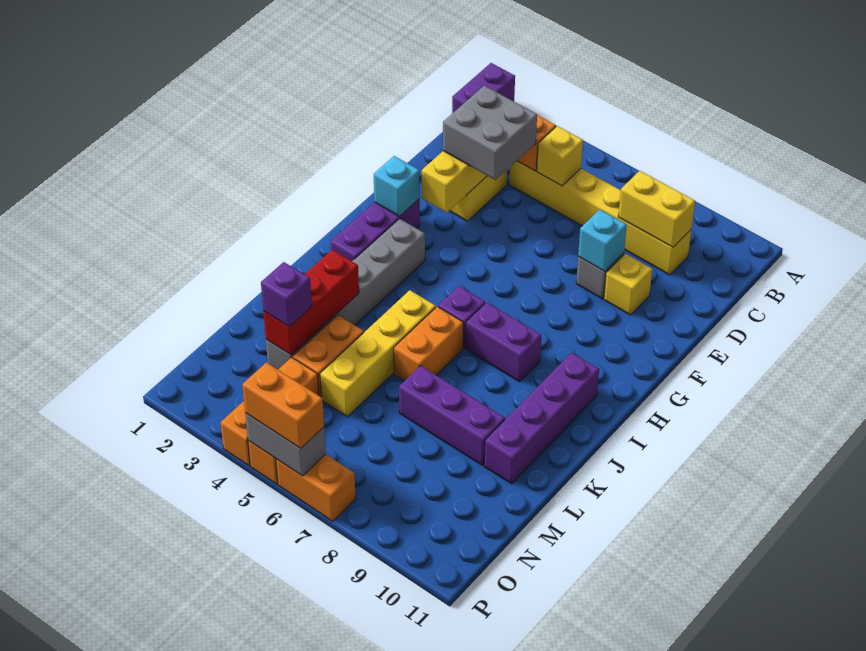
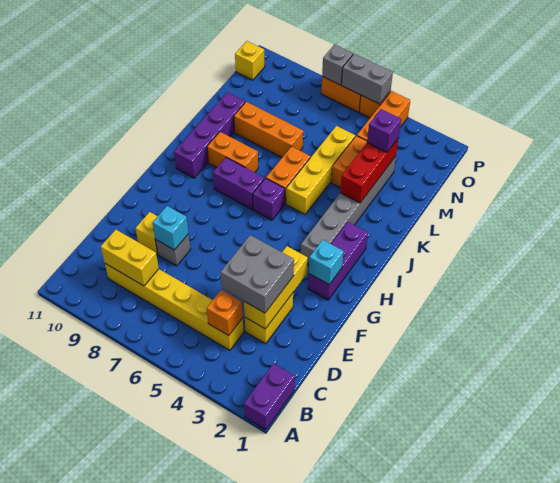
yellow brick C5 level 2 -> yellow brick O11 level 1
purple brick L7:L9 level 1 -> orange brick L7:L9 level 1
orange brick P5:P6 level 3 -> orange brick J8:J9 level 1
none -> grey brick P7 level 2

